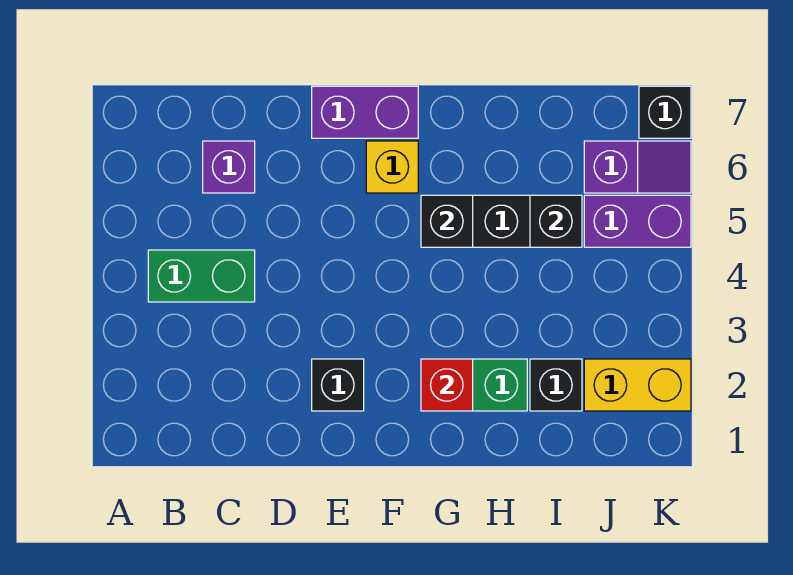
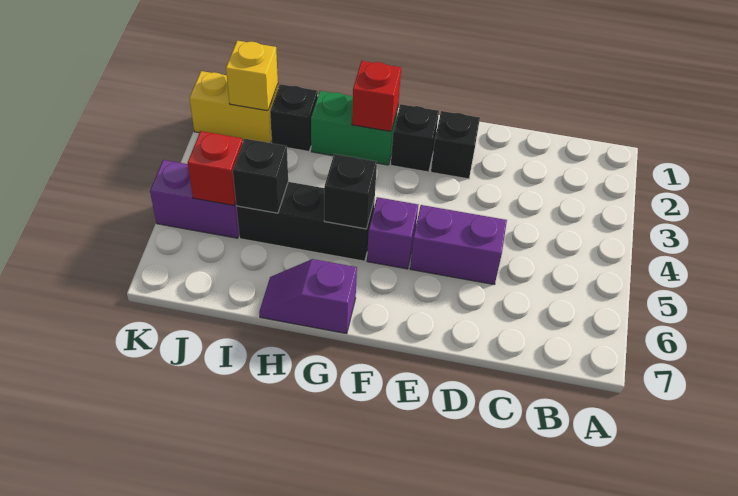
green brick B4:C4 level 1 -> none
purple brick C6 level 1 -> purple brick F5 level 1
purple brick E7:F7 level 1 -> purple brick D5:E5 level 1
yellow brick F6 level 1 -> yellow brick J2 level 2
none -> red brick J5 level 2
purple slope J6:K6 level 1 top J -> purple slope G7:H7 level 1 top G
black brick K7 level 1 -> black brick F2 level 1

